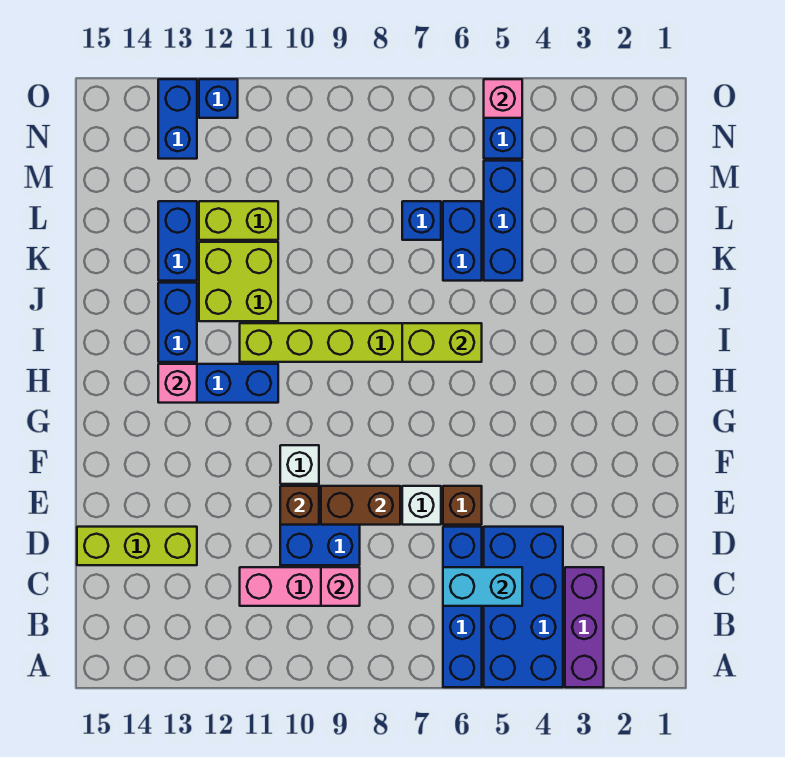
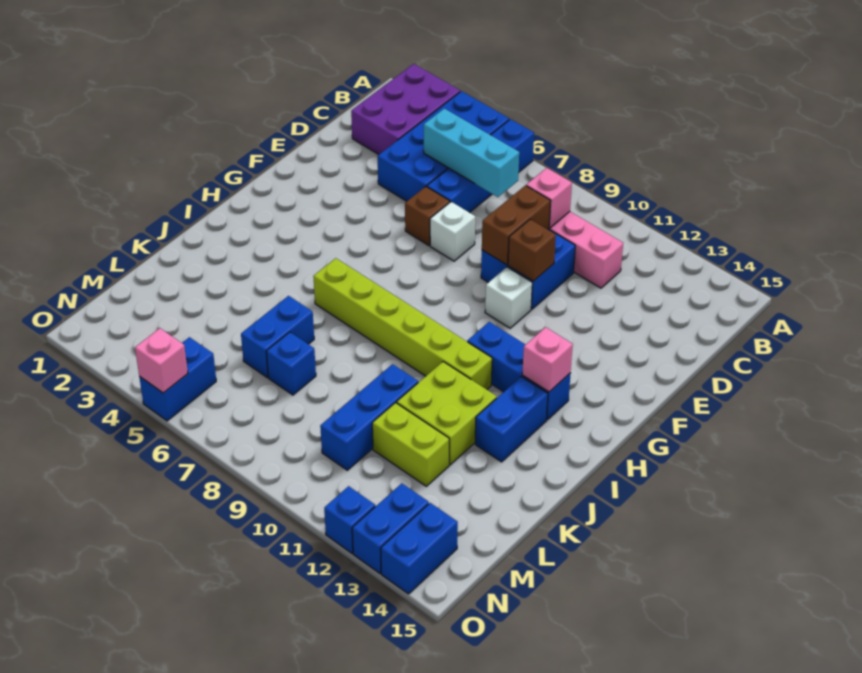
purple brick A3:C3 level 1 -> purple brick A2:C3 level 1
cyan brick C5:C6 level 2 -> cyan brick C5:C7 level 2
lime brick D13:D15 level 1 -> none
brown brick E8:E9 level 2 -> brown brick D9:E9 level 2
lime brick I6:I7 level 2 -> none
blue brick K5:M5 level 1 -> blue brick K10:M10 level 1
blue brick K13:L13 level 1 -> blue brick N14:O14 level 1

